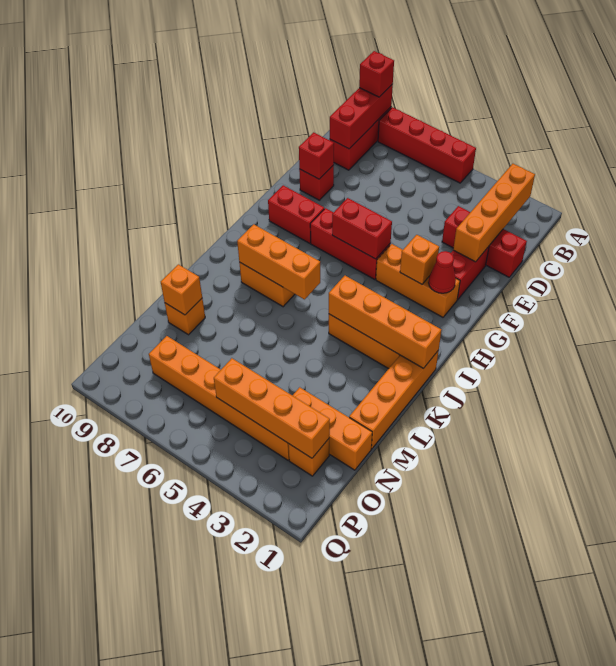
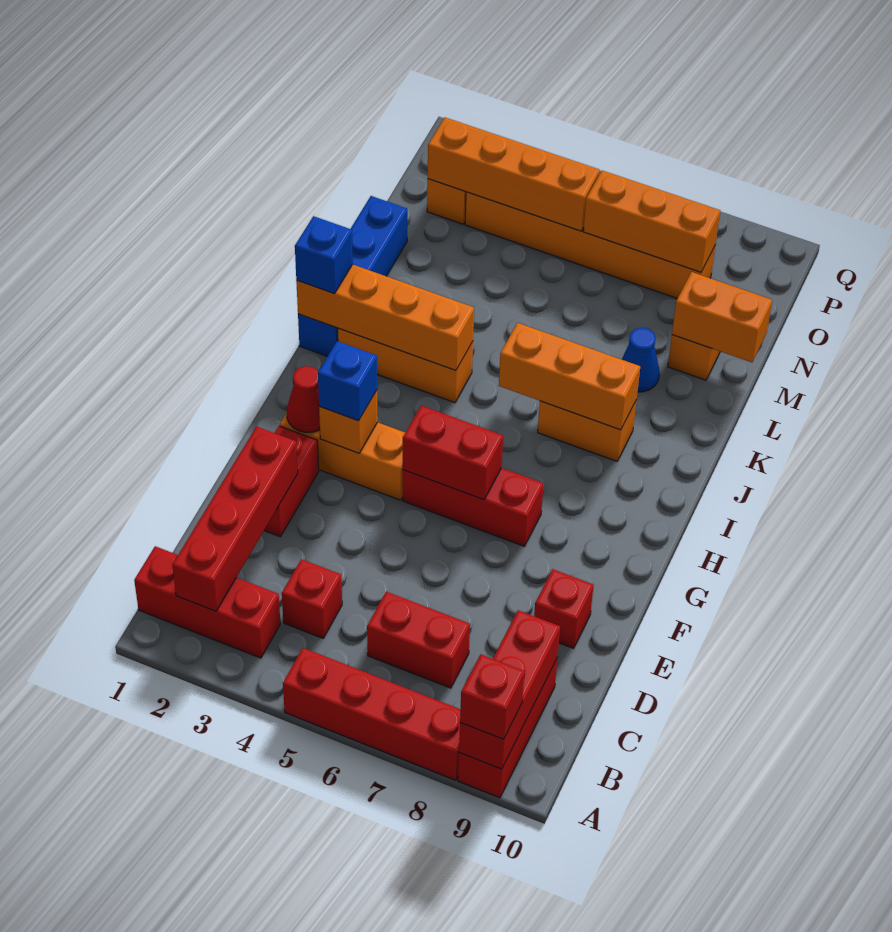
orange brick B2:E2 level 2 -> red brick B2:E2 level 2
red brick D1:D3 level 1 -> red brick B1:B3 level 1
red brick E9 level 2 -> red brick C4 level 1
none -> blue brick G3 level 3
red brick G8:G9 level 1 -> red brick C6:C7 level 1
orange brick J1:M1 level 1 -> blue brick J1:M1 level 1
none -> blue brick J1 level 3
none -> blue cone L8 level 1
orange brick M9 level 2 -> orange brick M9:M10 level 2
orange brick N1:N3 level 1 -> orange brick O6:O8 level 2

